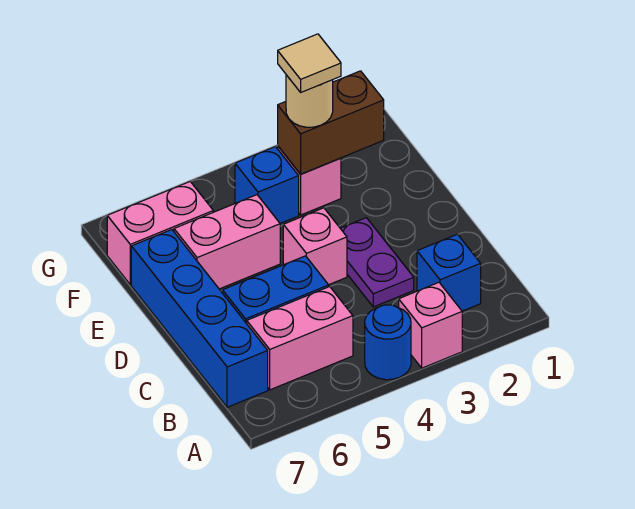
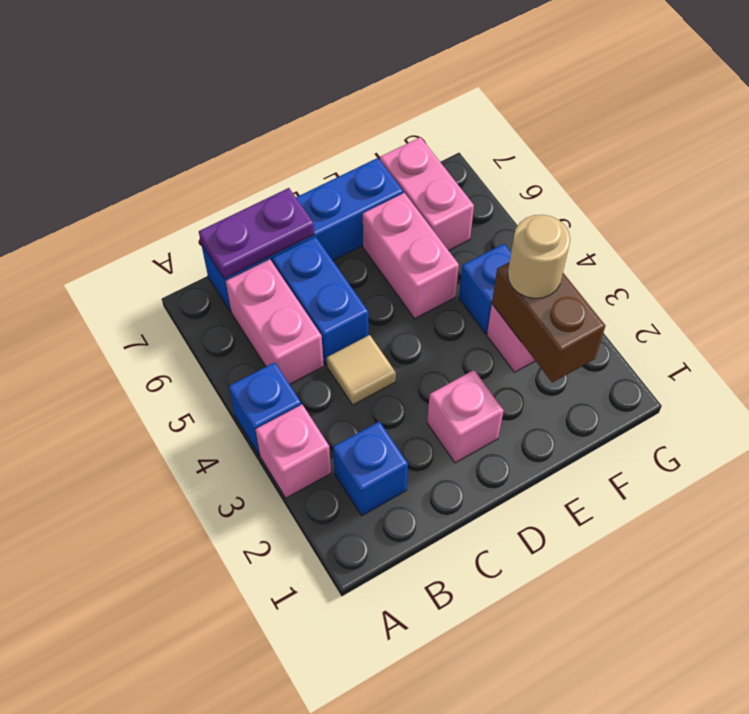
blue round brick A4 level 1 -> blue brick A4 level 1
purple plate C3:D3 level 1 -> purple plate B7:C7 level 2
pink brick D4 level 1 -> pink brick D2 level 1
tan tile F3 level 4 -> tan tile C4 level 1

